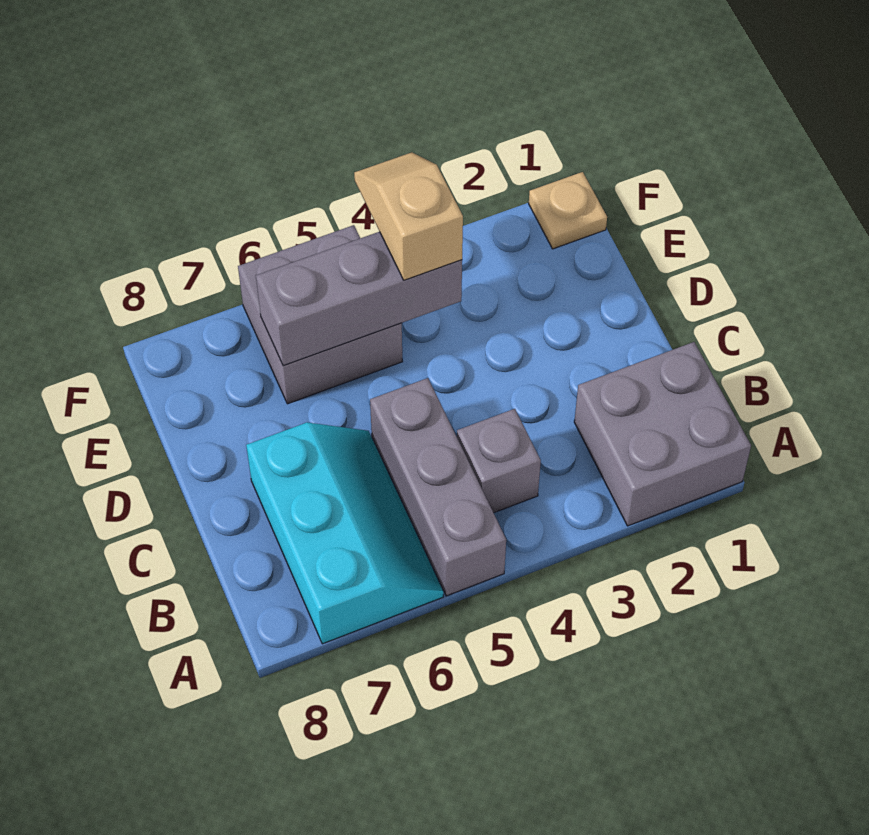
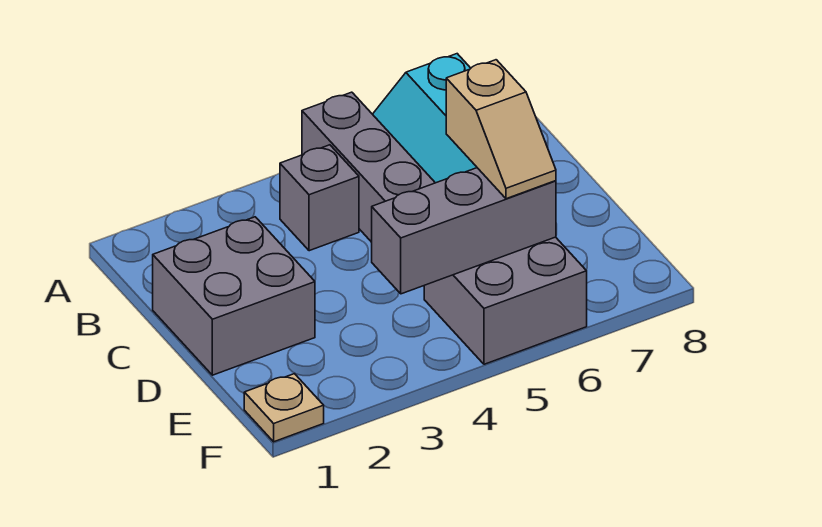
grey brick A1:B2 level 1 -> grey brick C1:D2 level 1
tan slope E4:F4 level 3 top E -> tan slope D6:E6 level 3 top D

